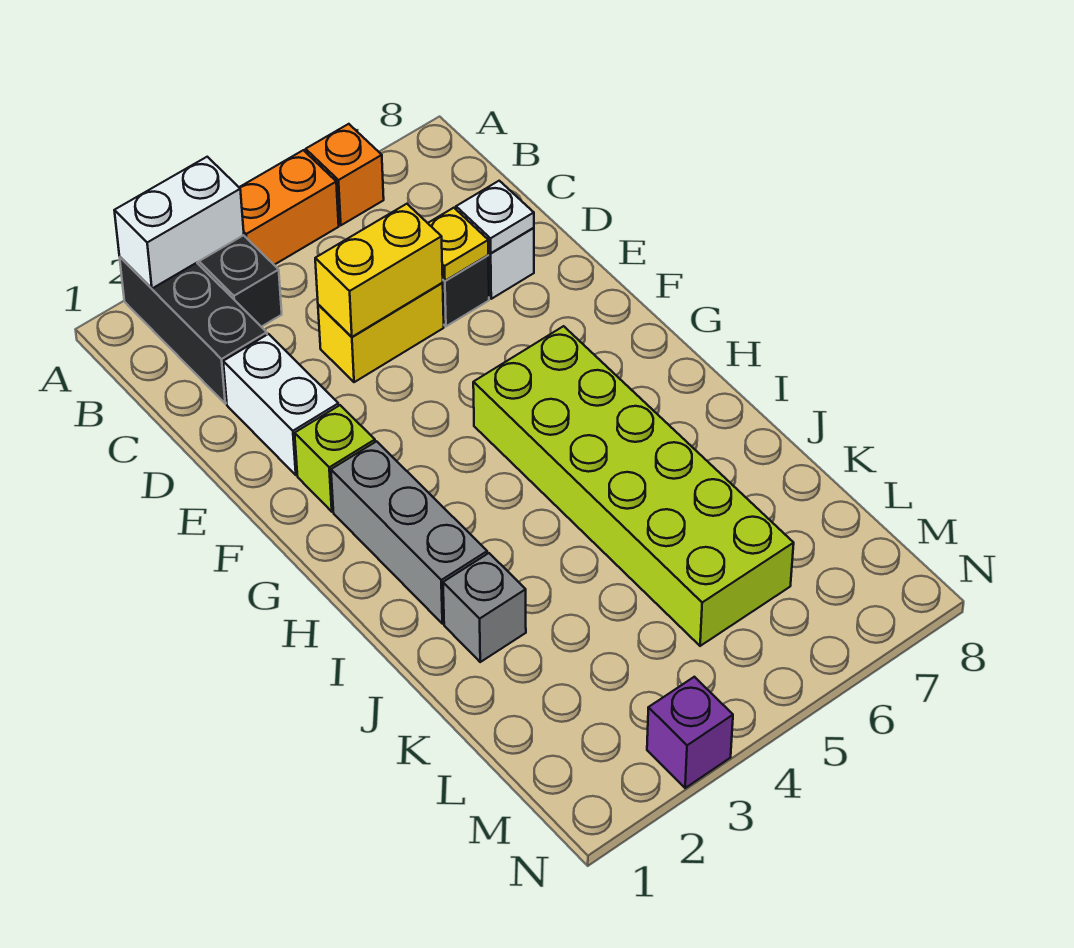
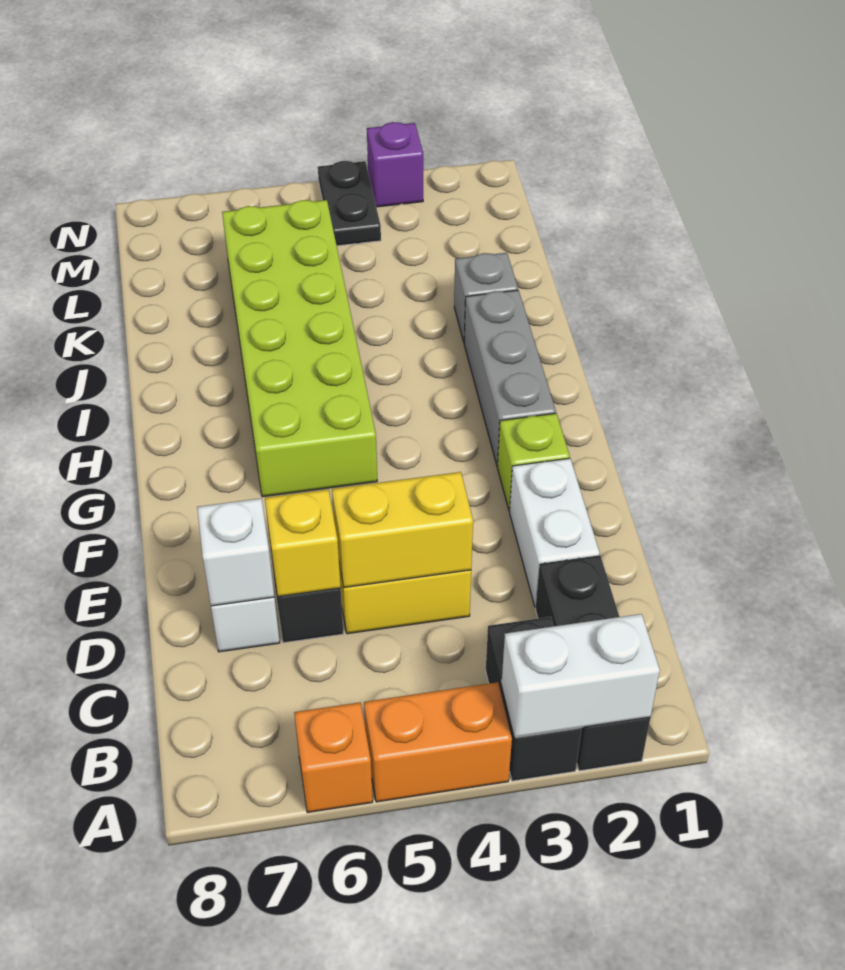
yellow plate D6 level 2 -> yellow brick D6 level 2
white plate D7 level 2 -> white brick D7 level 2
none -> black plate M4:N4 level 1

